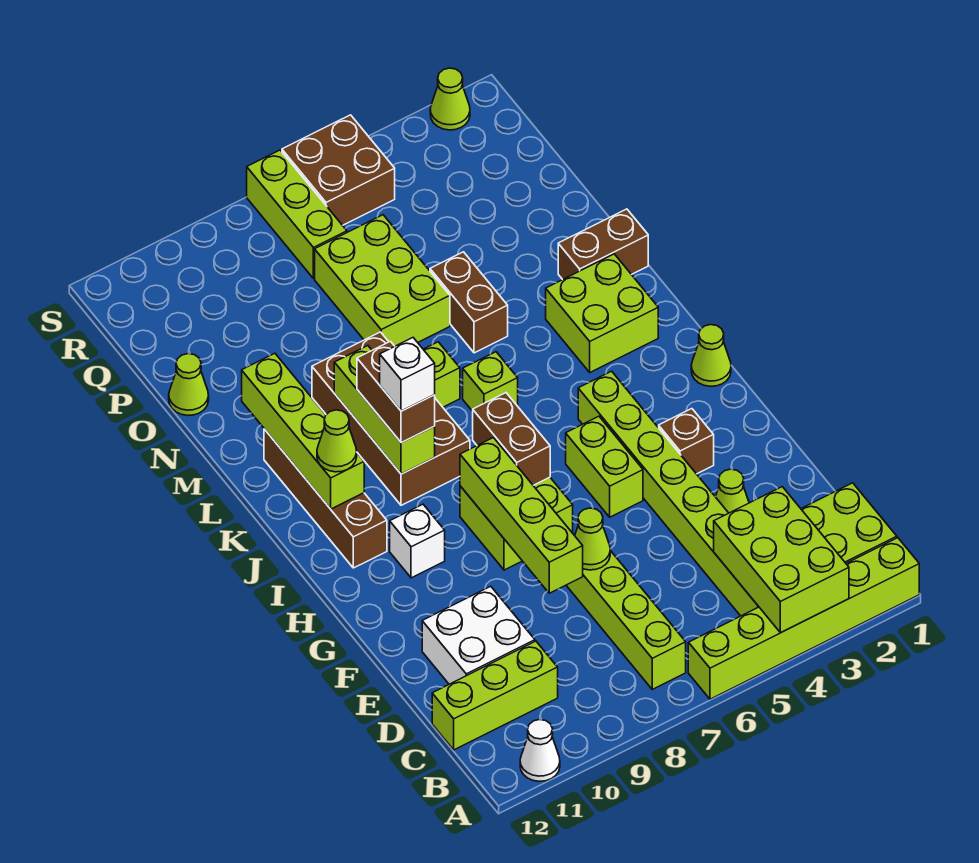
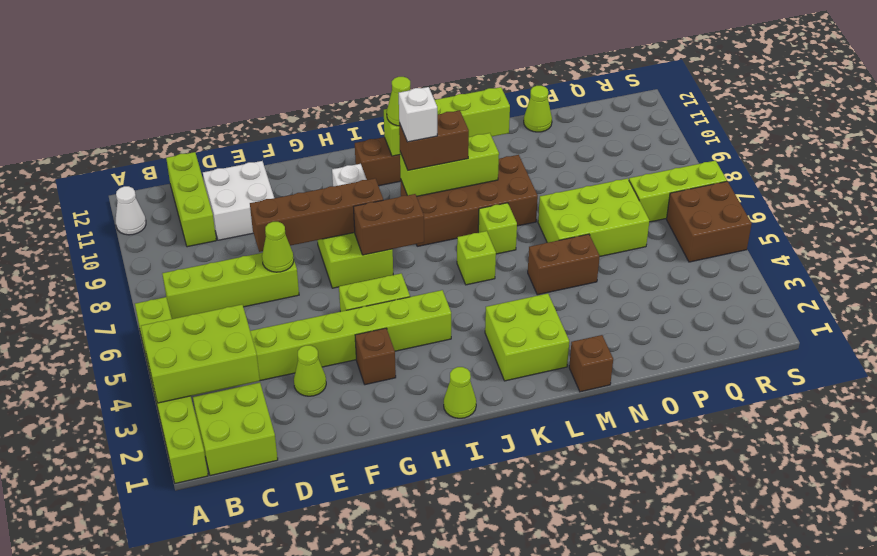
lime brick E8:H8 level 2 -> brown brick E8:H8 level 2
brown brick M1:M2 level 1 -> brown brick M1 level 1
lime cone S2 level 1 -> none

